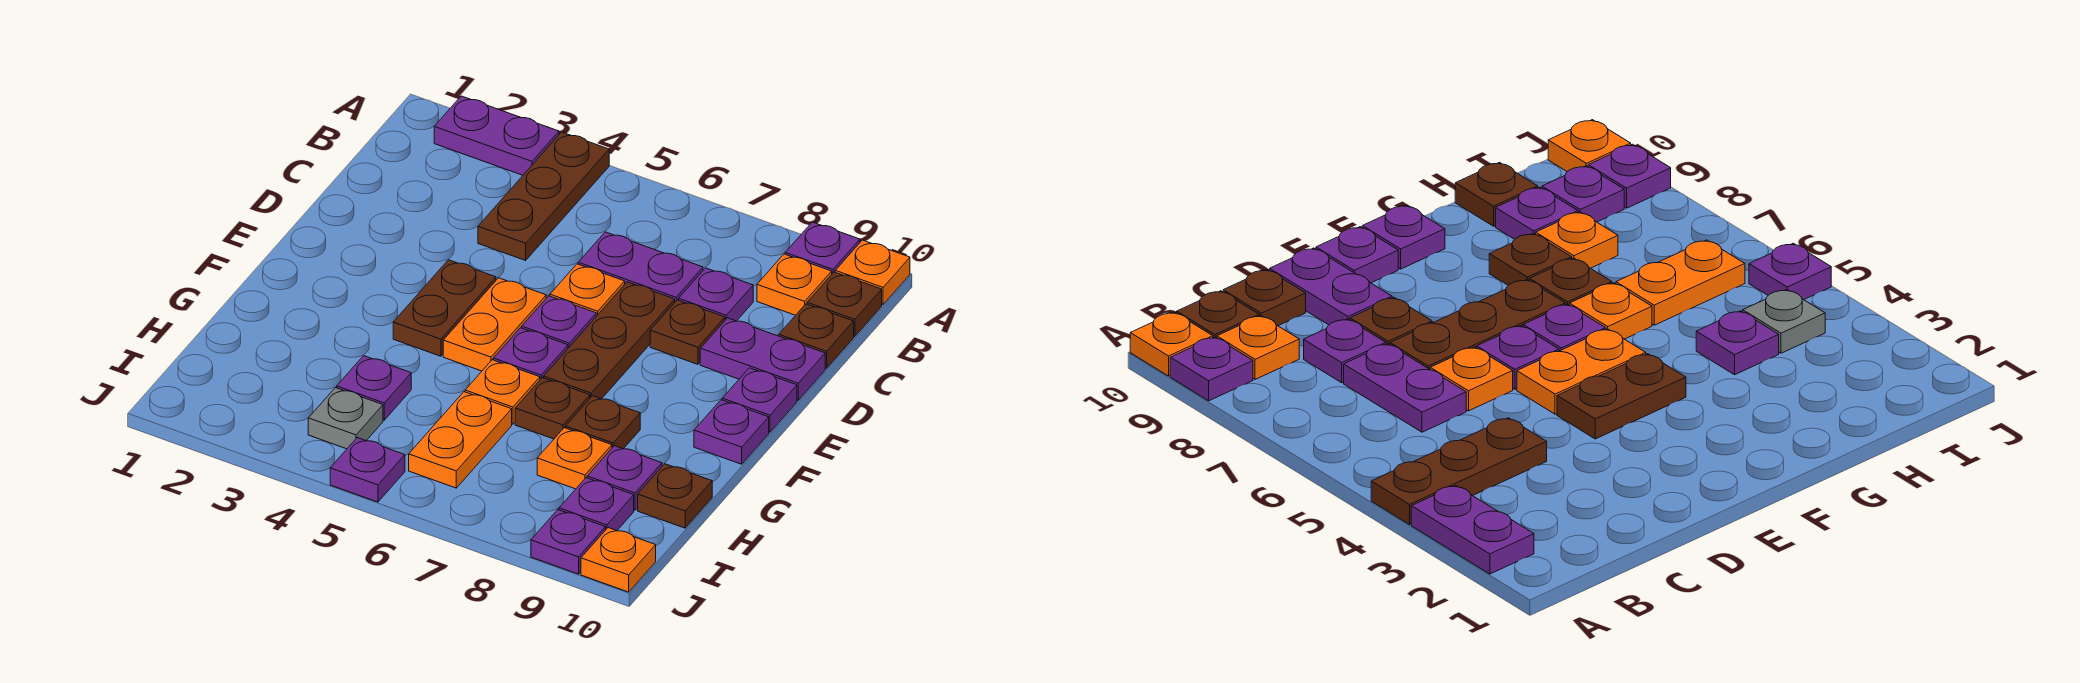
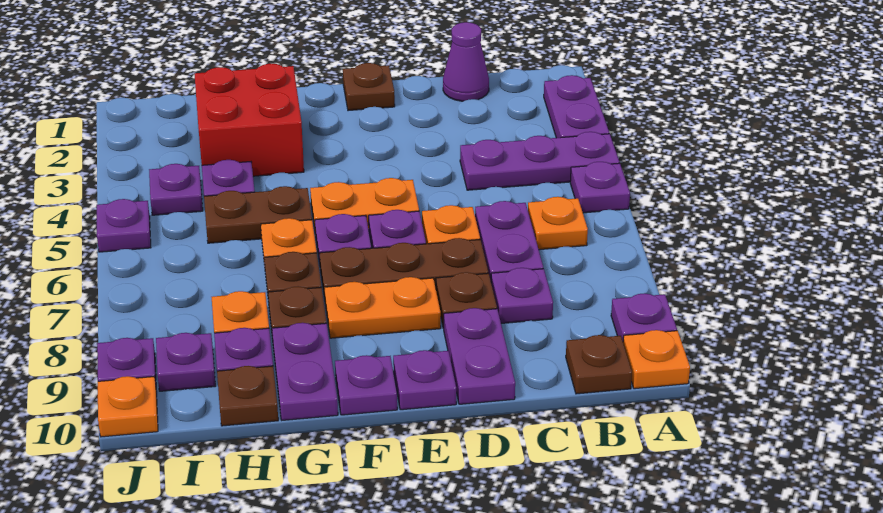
brown plate A4:C4 level 1 -> purple plate A4:C4 level 1
none -> purple plate A5 level 1
orange plate B9 level 1 -> orange plate B6 level 1
none -> purple cone C1 level 1
brown plate C10 level 1 -> brown plate E1 level 1
brown plate E4:F4 level 1 -> brown plate G5:H5 level 1
none -> red brick G2:H3 level 1
none -> purple plate G9:G10 level 1
orange plate H6:I6 level 1 -> orange plate E8:F8 level 1
grey plate I4 level 1 -> purple plate I4 level 1

